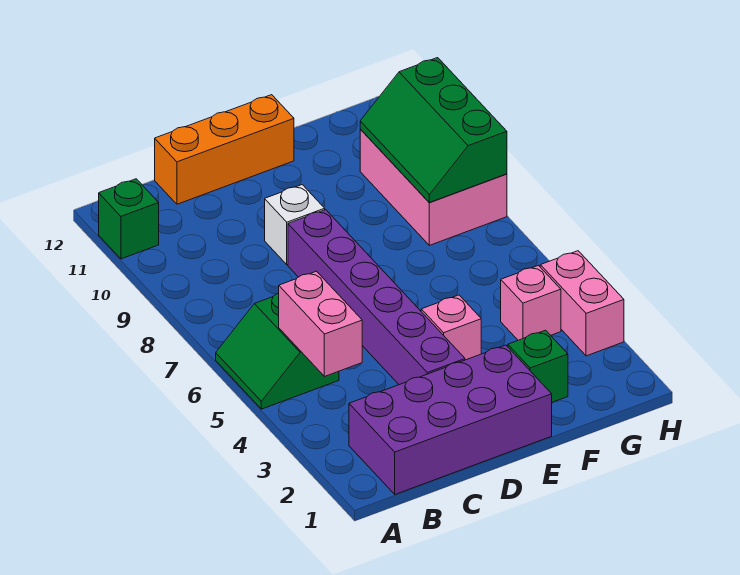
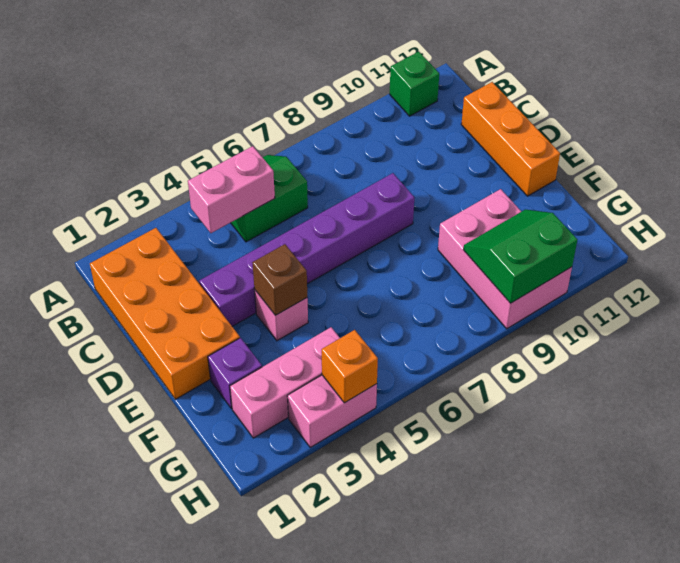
purple brick B1:E2 level 1 -> orange brick B1:E2 level 1
white brick D9 level 1 -> none
none -> brown brick E4 level 2
green brick F2 level 1 -> purple brick F2 level 1
pink brick G4 level 1 -> pink brick G2:G4 level 1
pink brick G8:H10 level 1 -> pink brick F9:H10 level 1
green slope G8:H10 level 2 top H -> green slope G9:H10 level 2 top H
none -> orange brick H4 level 2

